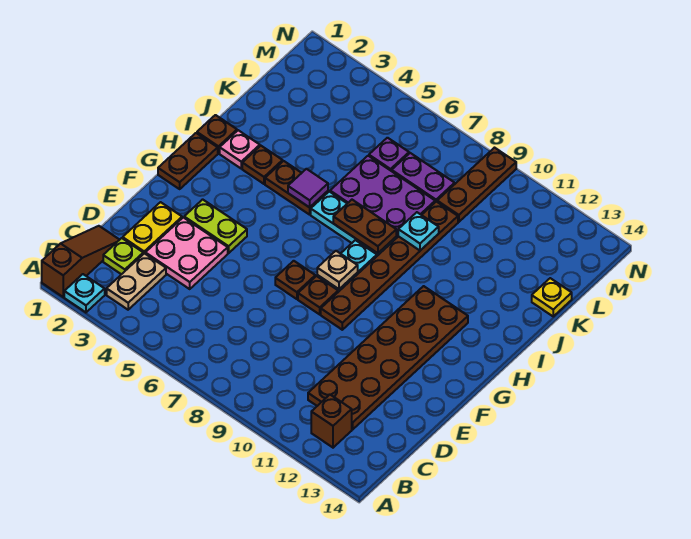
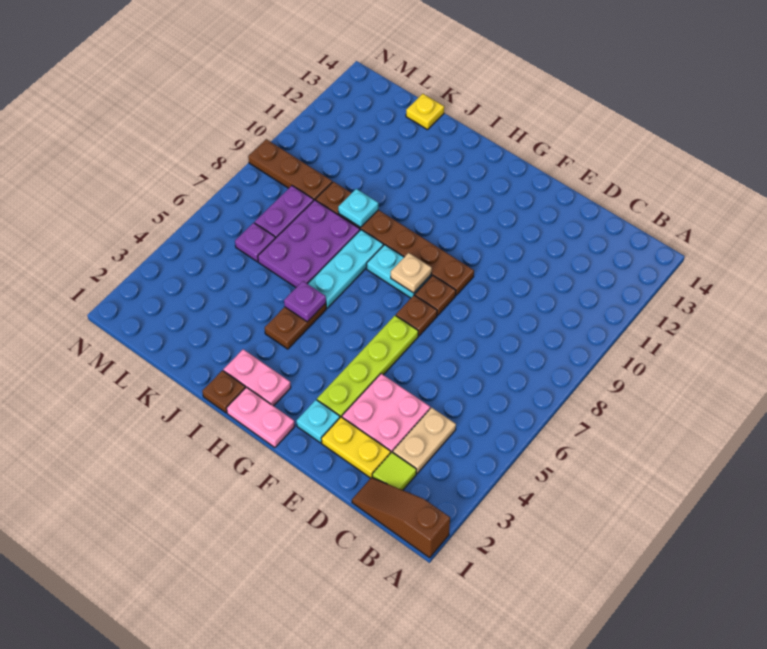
cyan plate A2 level 1 -> cyan plate F2 level 1
tan plate B3:C3 level 1 -> tan plate C3:C4 level 1
brown brick B12 level 1 -> none
lime plate C2 level 1 -> lime tile C2 level 1
brown plate C11:H12 level 1 -> none
lime plate F3:F4 level 1 -> lime plate F3:F6 level 1
brown plate G1:H1 level 1 -> pink plate G1:H1 level 1
pink plate I2 level 1 -> pink plate H2:I2 level 1
brown plate I3 level 1 -> none
purple tile I5 level 2 -> purple plate I5 level 2
brown plate I7:I8 level 2 -> none

